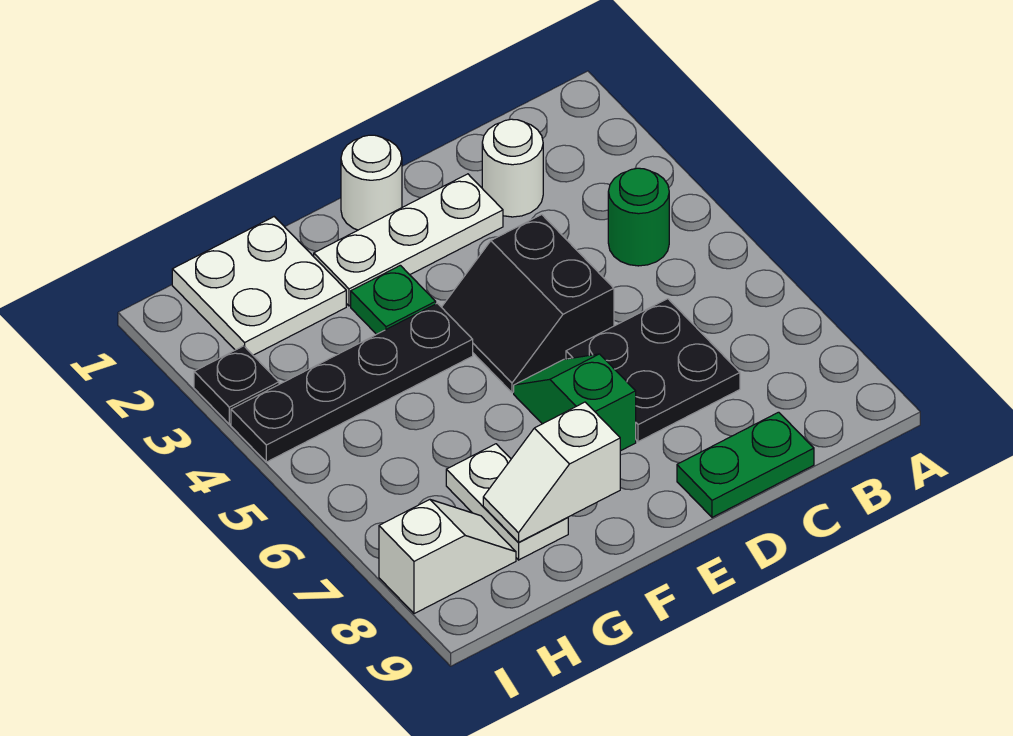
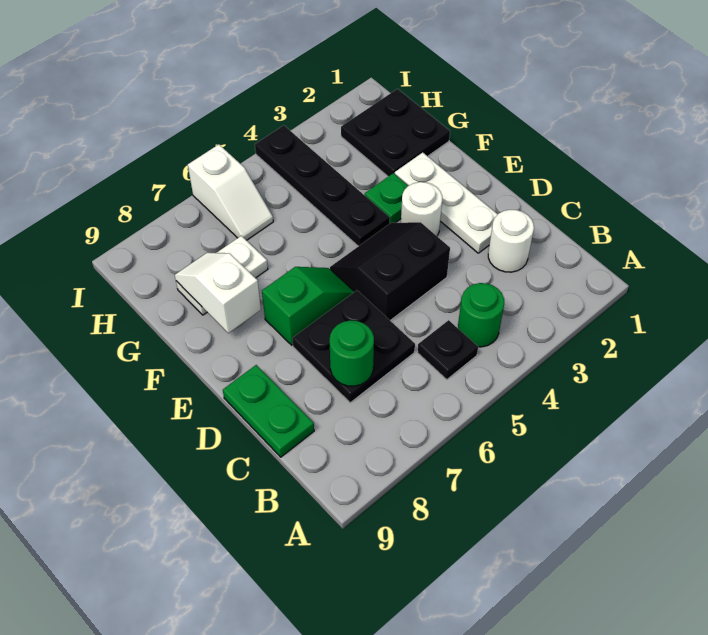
none -> green round brick C7 level 2
white round brick E1 level 1 -> white round brick E3 level 1
white plate G1:H2 level 1 -> black plate G1:H2 level 1
white slope H8:I8 level 1 top I -> white slope H6:I6 level 1 top I
black plate I3 level 1 -> black plate B5 level 1

